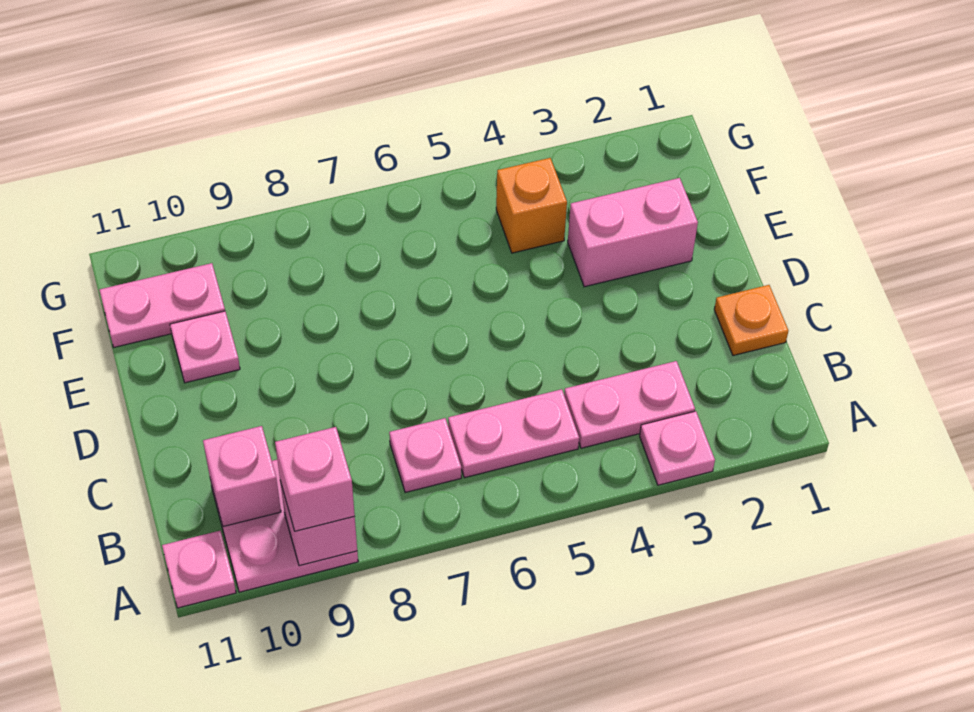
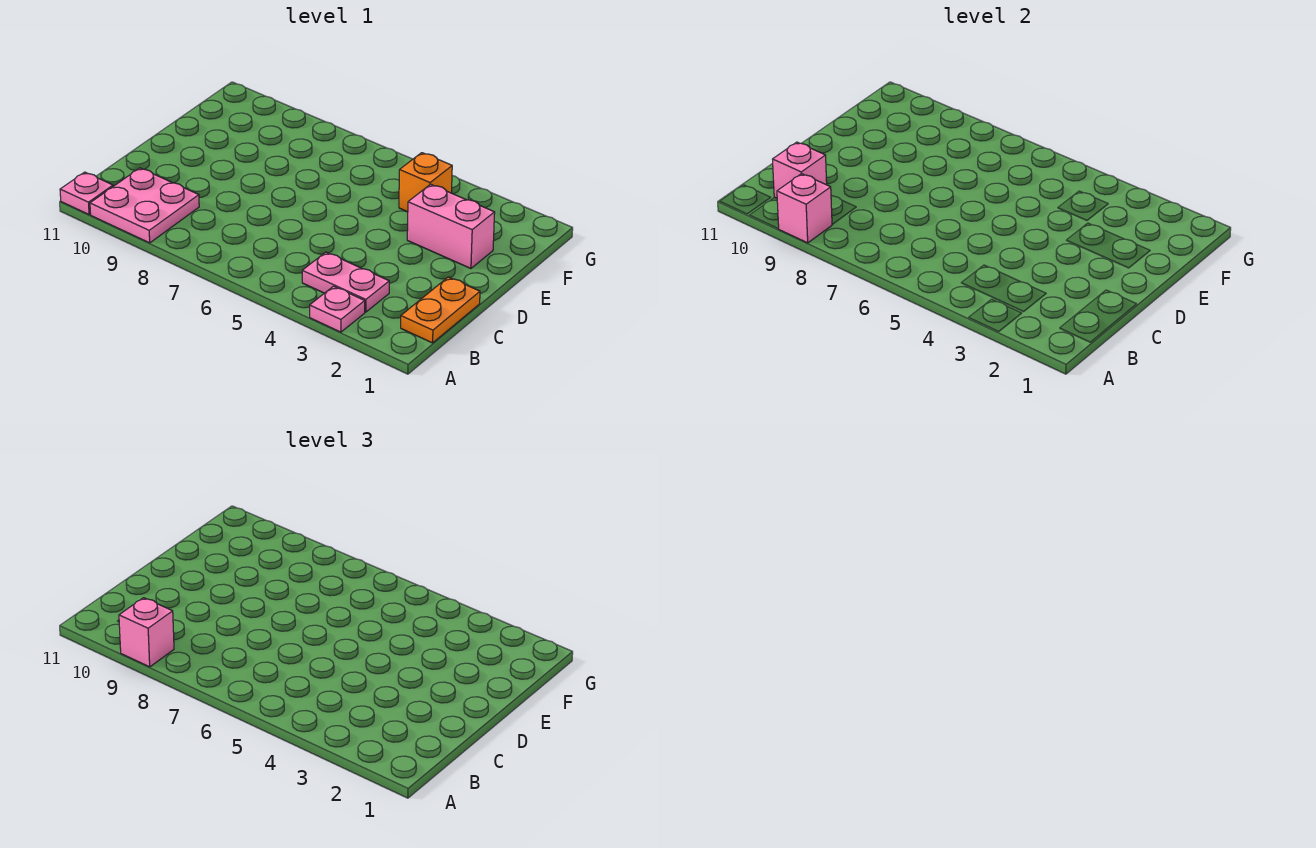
pink plate B5:B6 level 1 -> none
pink plate B7 level 1 -> none
orange plate C1 level 1 -> orange plate B1:C1 level 1
pink plate E10 level 1 -> none
pink plate F10:F11 level 1 -> none

